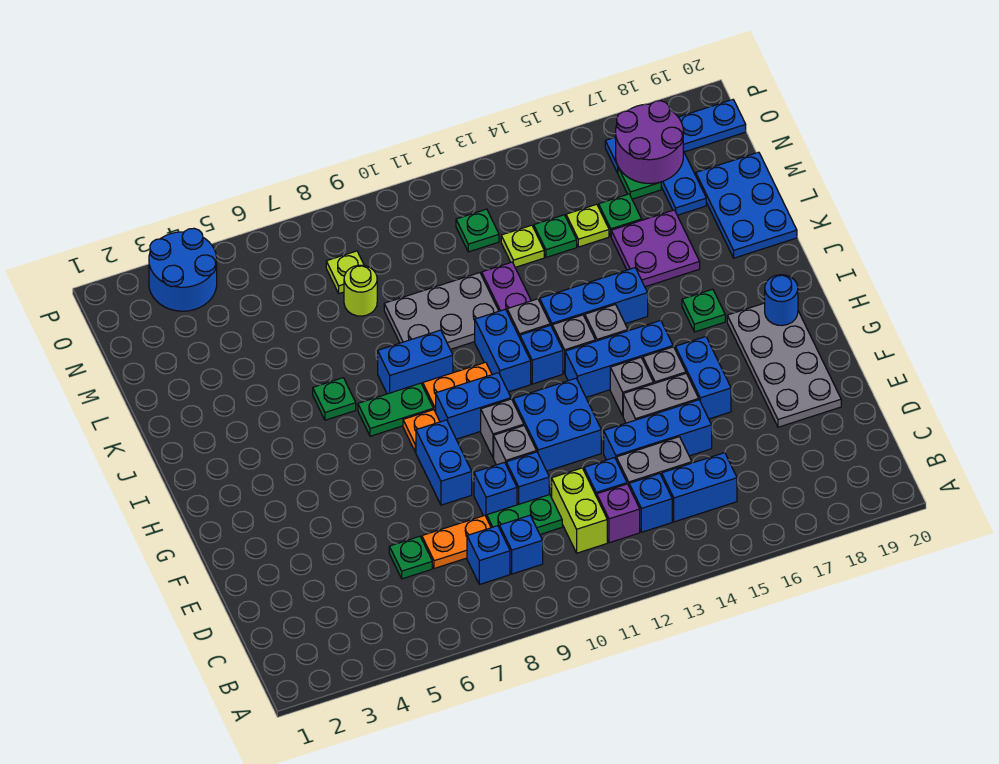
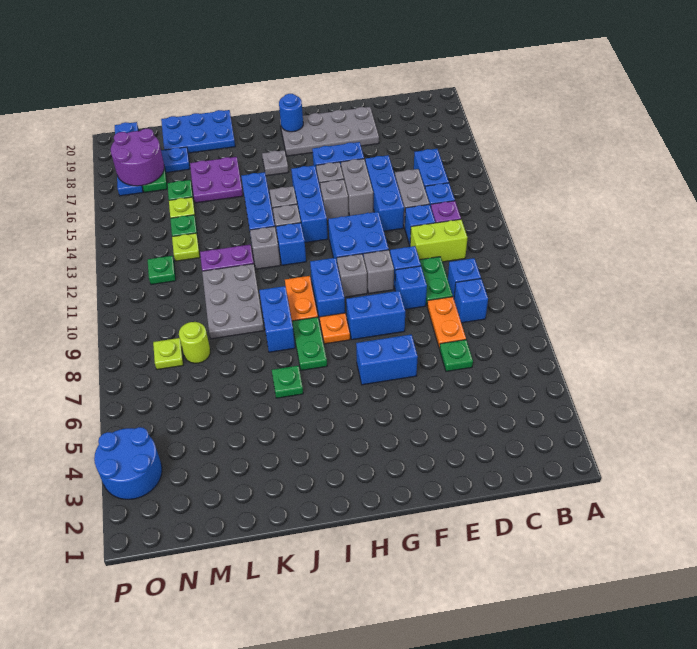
blue brick I11:J11 level 1 -> blue brick F6:G6 level 1
green plate I17 level 1 -> grey plate I17 level 1

